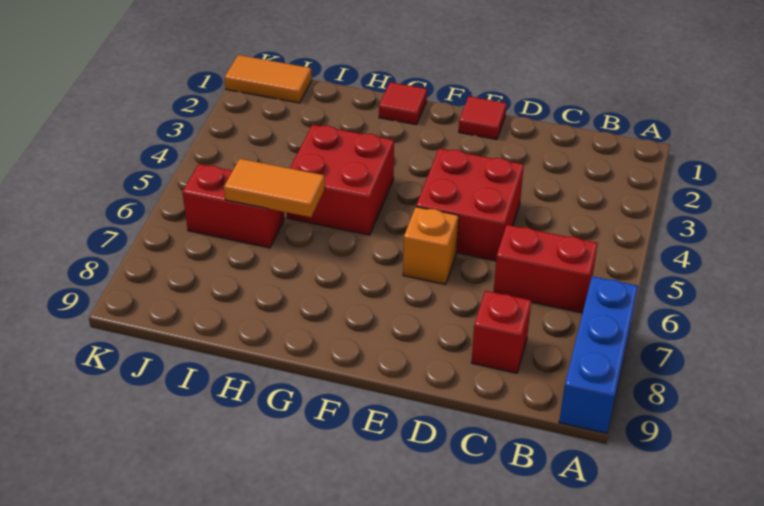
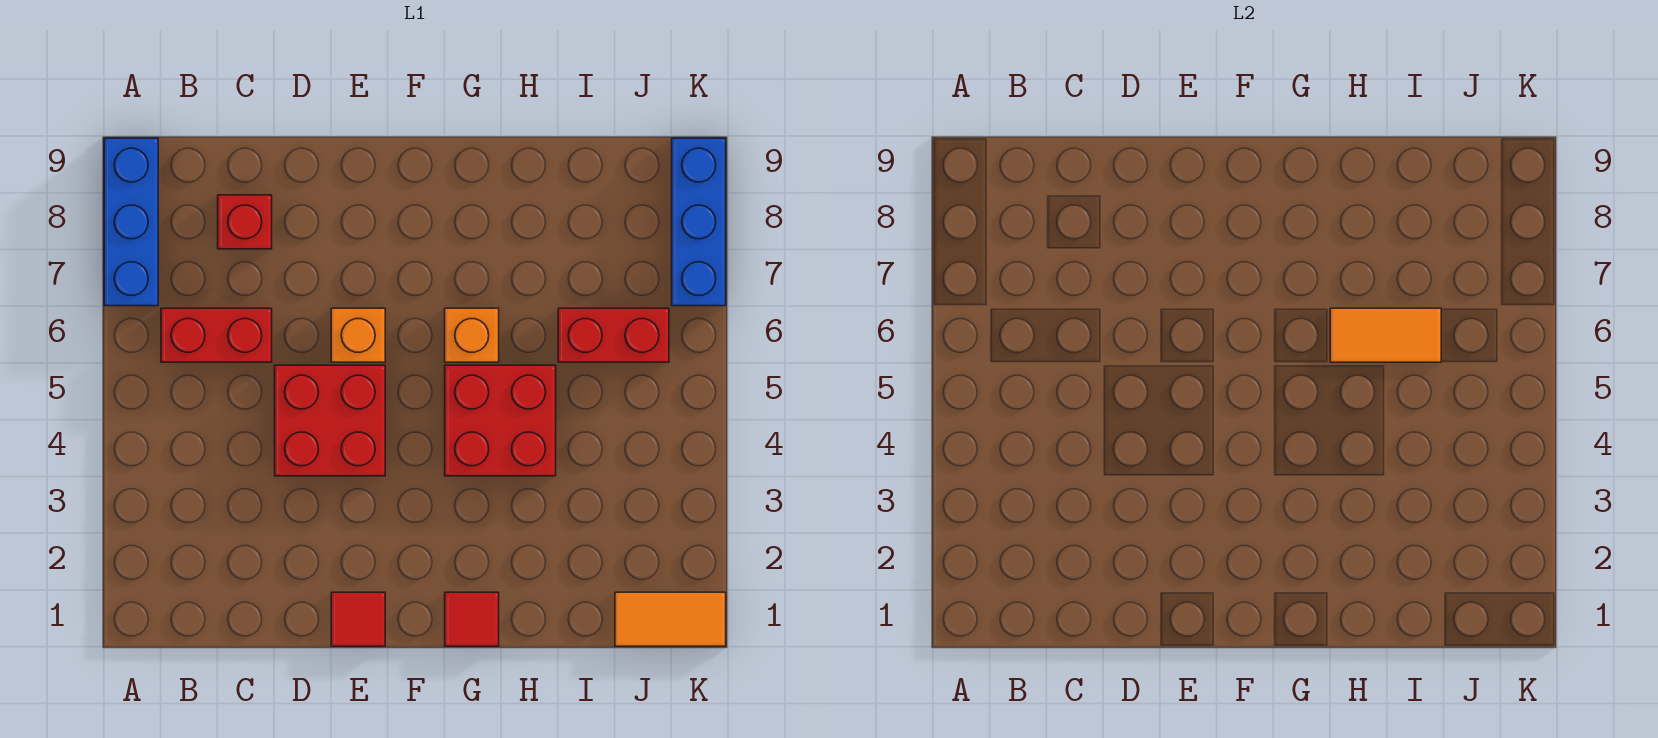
none -> orange brick G6 level 1
none -> blue brick K7:K9 level 1

